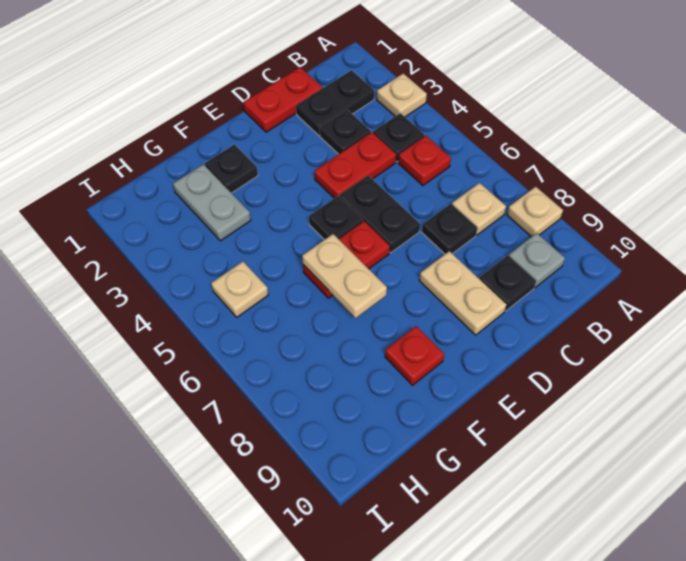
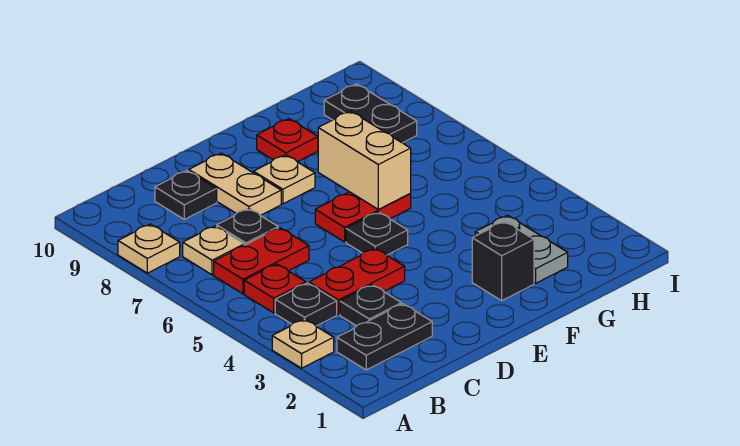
grey plate B9 level 1 -> none
red plate C1:D1 level 1 -> red plate B6:C6 level 1
black plate D5:D6 level 1 -> black plate H8:H9 level 1
black plate F2 level 1 -> black brick F2 level 1
tan plate F6:F7 level 2 -> tan brick F6:F7 level 2
tan plate H5 level 1 -> tan plate E8 level 1

